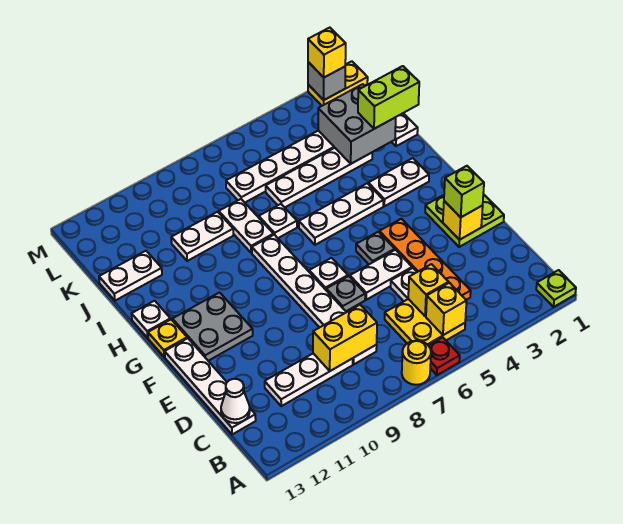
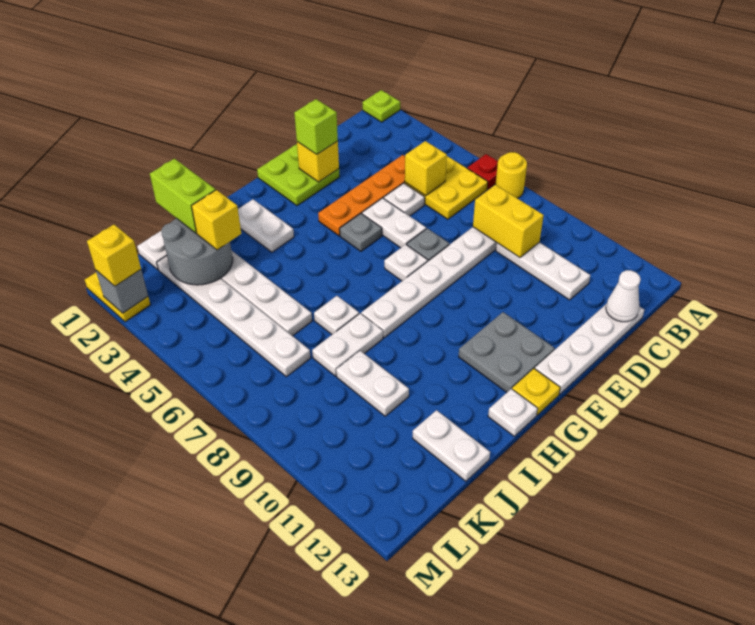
yellow brick B5 level 2 -> yellow brick J3 level 3
white plate H4:H6 level 1 -> none
grey brick J2:K3 level 2 -> grey round brick J2:K3 level 2

